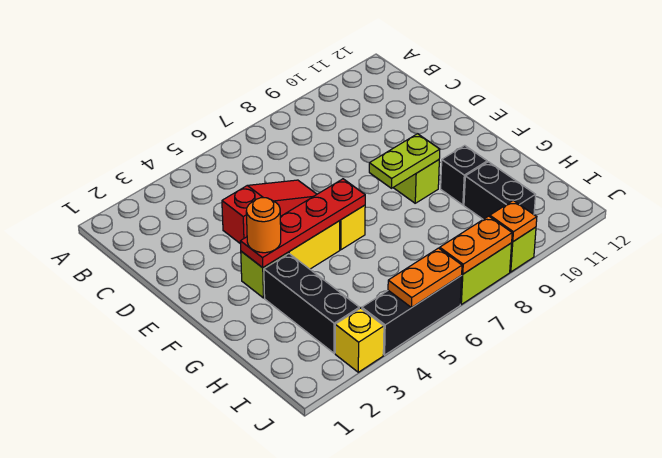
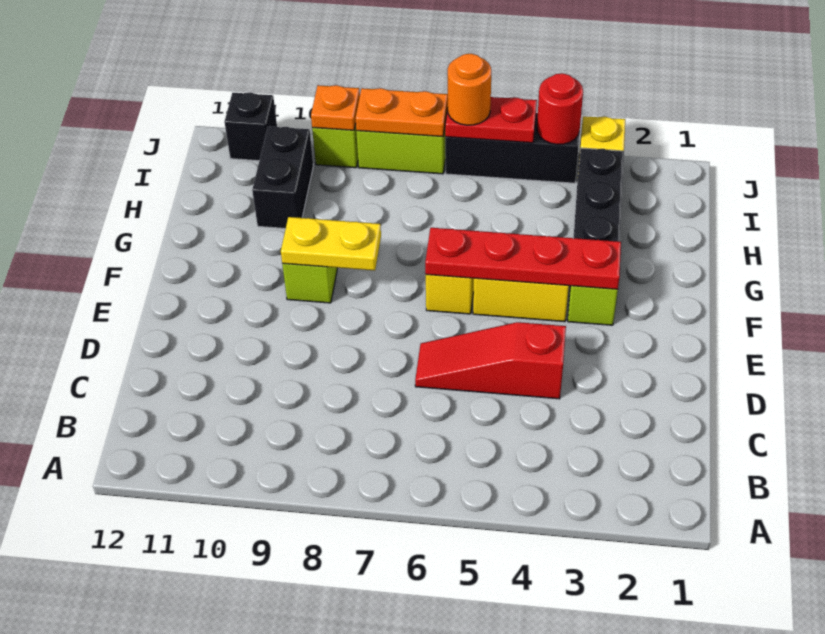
orange round brick F3 level 3 -> orange round brick J6 level 3
lime plate F8:F9 level 2 -> yellow plate F8:F9 level 2
black brick G10 level 1 -> black brick J11 level 1
none -> red round brick J4 level 2
orange plate J5:J6 level 2 -> red plate J5:J6 level 2

